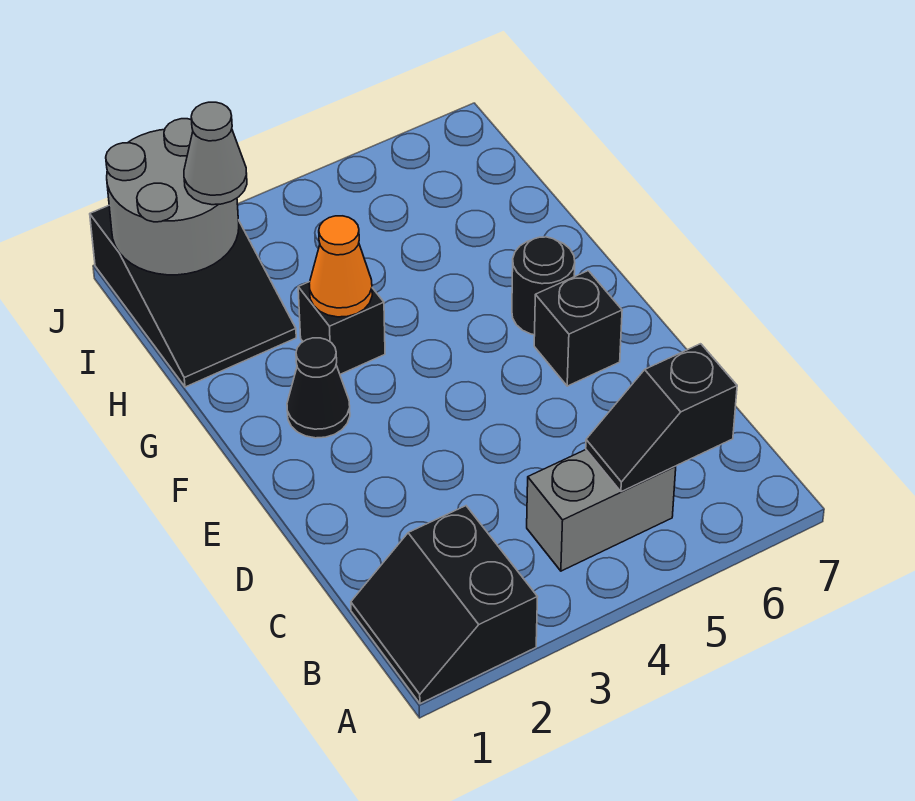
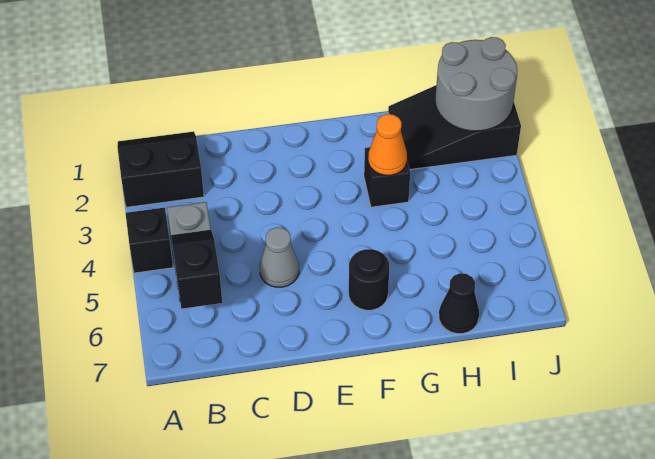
black brick E6 level 1 -> black brick A4 level 1
black cone F2 level 1 -> black cone H7 level 1
grey cone I2 level 3 -> grey cone D5 level 1

